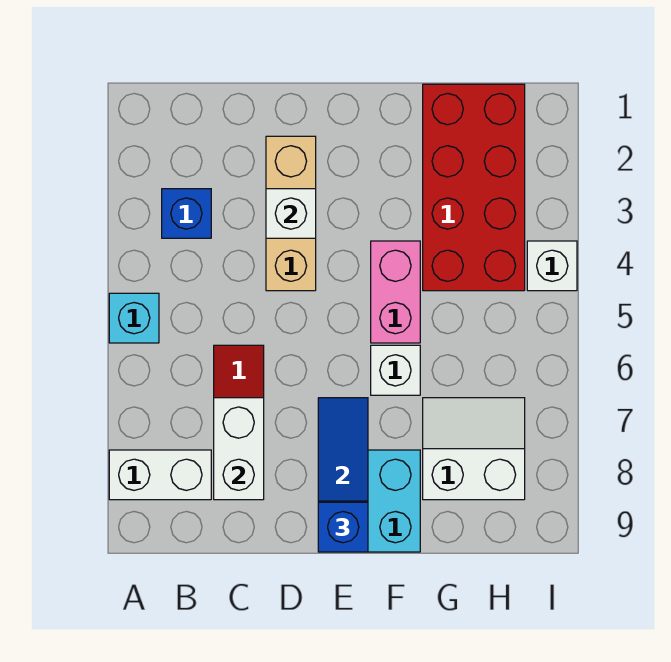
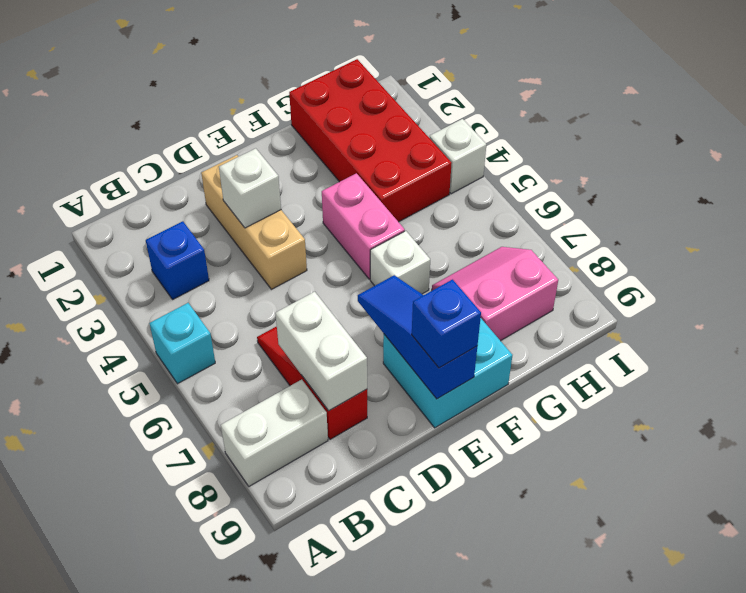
white slope G7:H8 level 1 top 8 -> pink slope G7:H8 level 1 top 8

